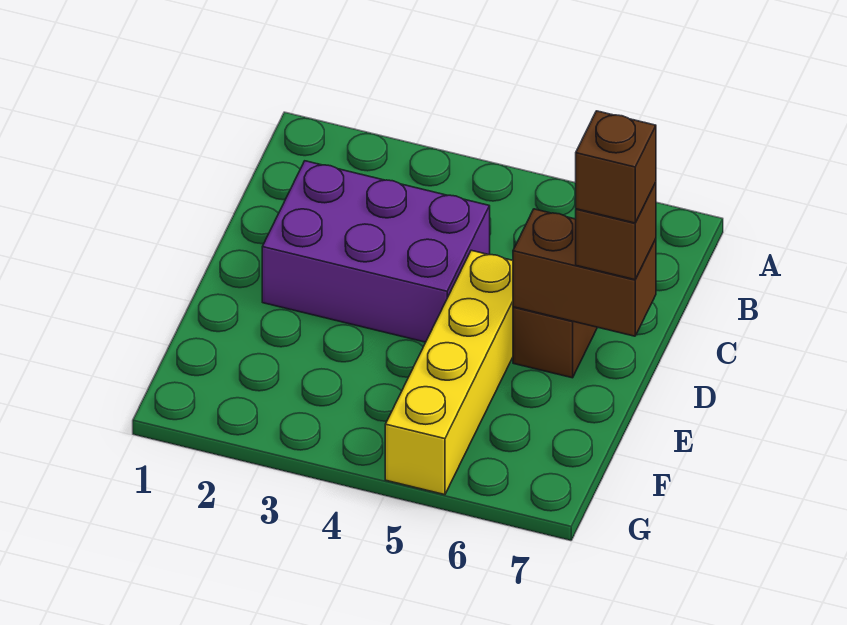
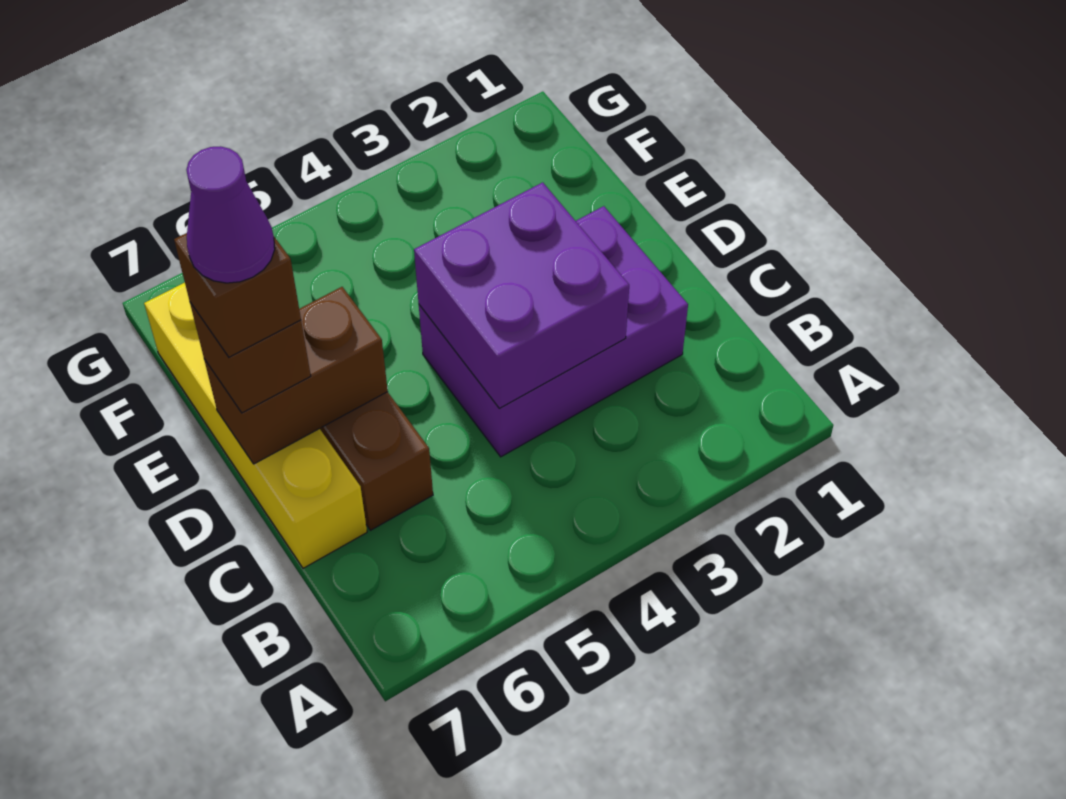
none -> purple brick C3:D4 level 2
yellow brick D5:G5 level 1 -> yellow brick C7:F7 level 1
none -> purple cone D7 level 5

